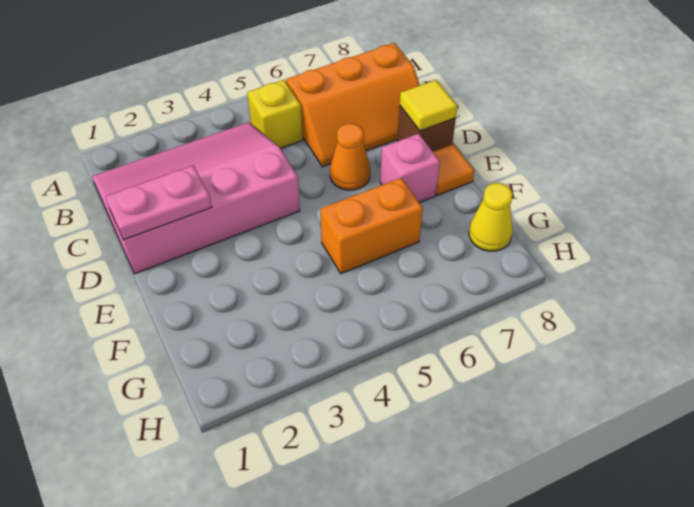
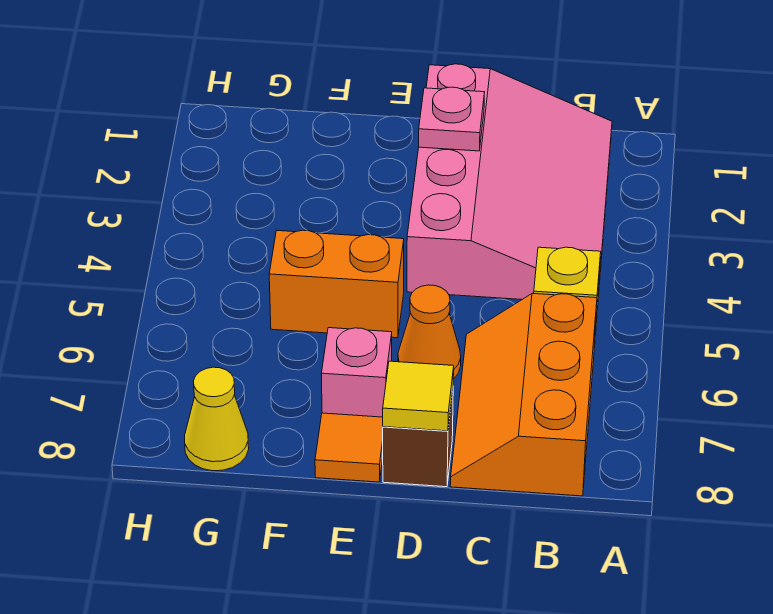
pink plate D1:D2 level 2 -> pink plate D2 level 2
orange brick F5:F6 level 1 -> orange brick E5:F5 level 1

